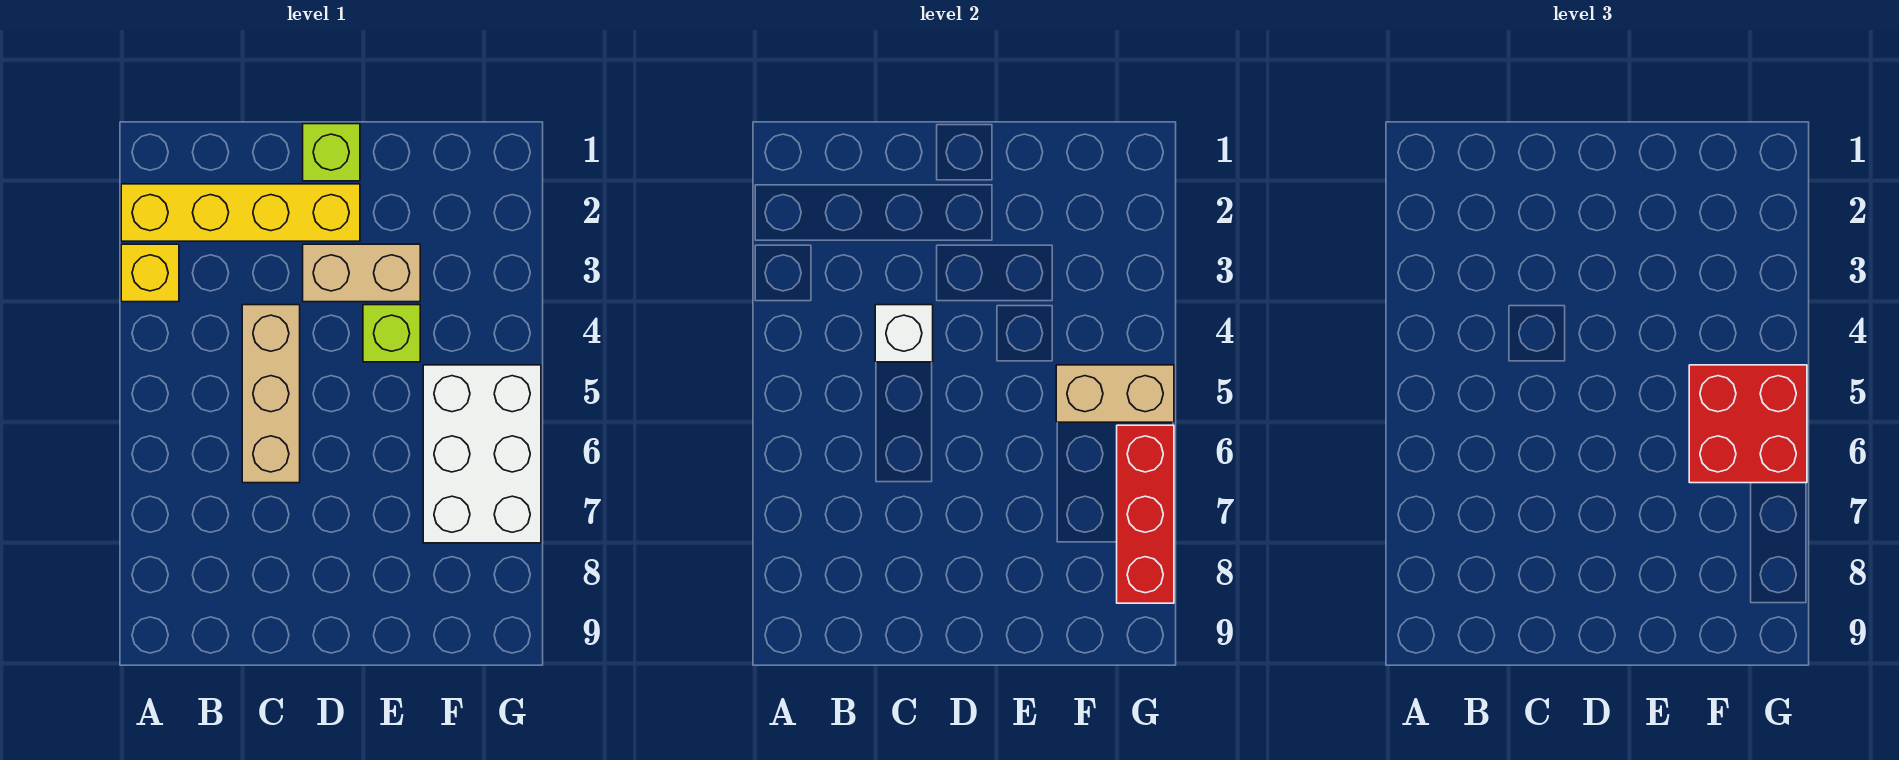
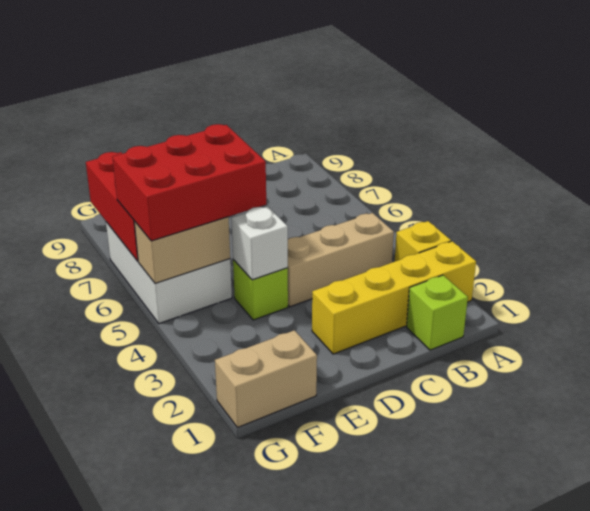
tan brick C4:C6 level 1 -> tan brick B4:D4 level 1
white brick C4 level 2 -> white brick E4 level 2
lime brick D1 level 1 -> lime brick B1 level 1
tan brick D3:E3 level 1 -> tan brick F1:G1 level 1
red brick F5:G6 level 3 -> red brick E5:G6 level 3

